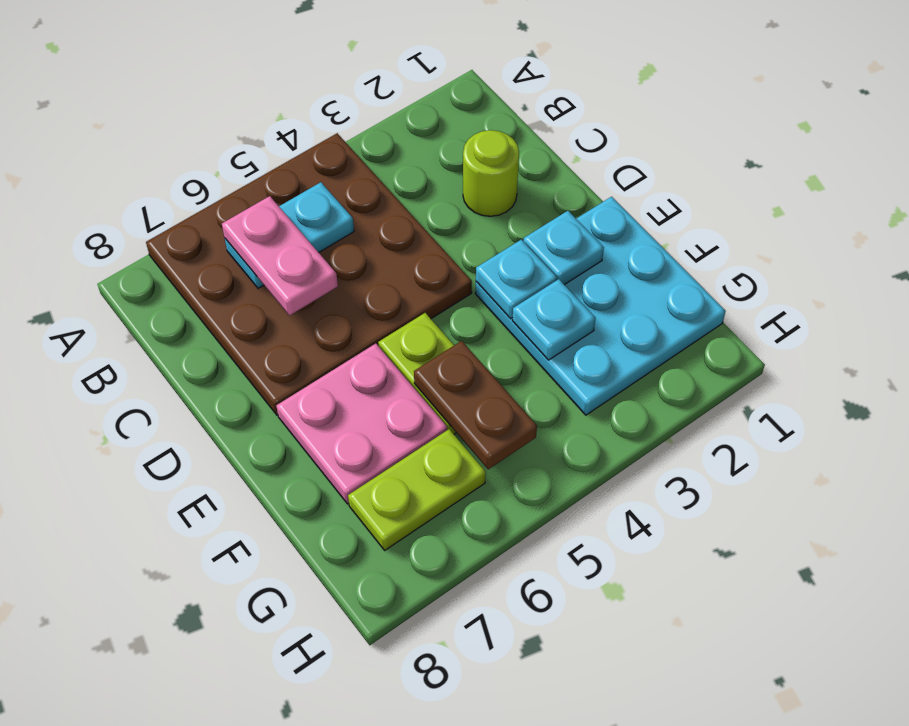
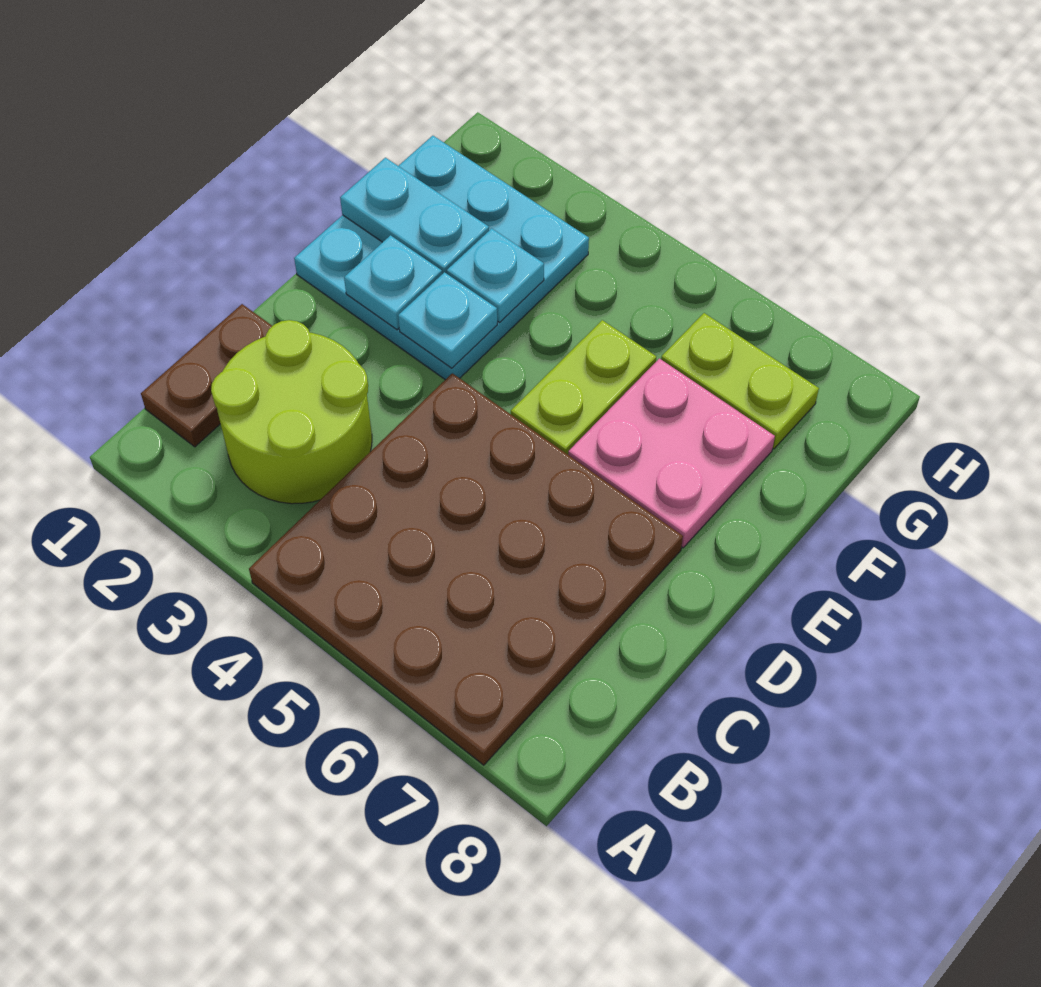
cyan plate B5:B6 level 2 -> cyan plate F1:F2 level 2
pink plate B6:C6 level 3 -> none
lime round brick C2 level 1 -> lime round brick B2:C3 level 1
brown plate F5:G5 level 2 -> brown plate B1:C1 level 1

